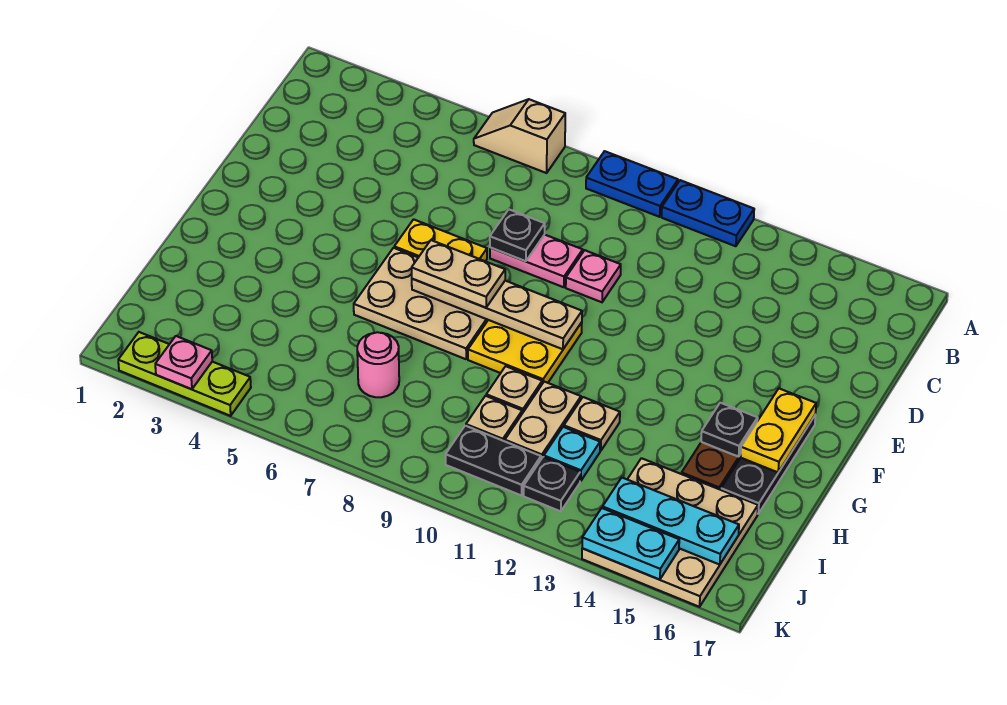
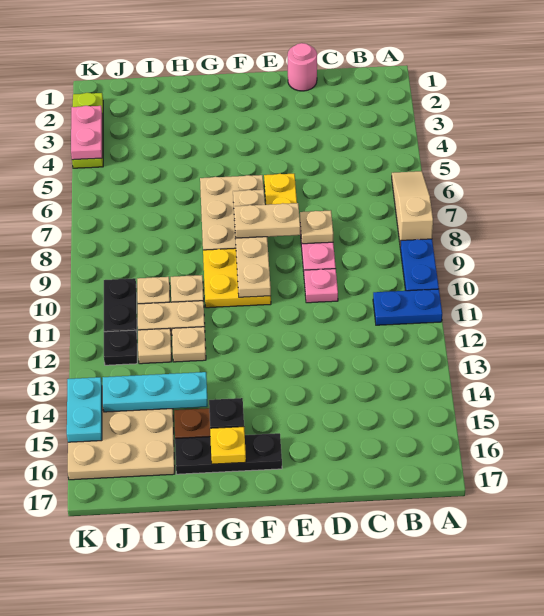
tan slope A6:A7 level 1 top 7 -> tan slope A6:A8 level 1 top 8
blue plate A11:A12 level 1 -> blue plate A11:B11 level 1
black plate D8 level 2 -> tan plate D8 level 2
tan plate F7:F8 level 3 -> tan plate E8:F8 level 3
yellow plate F16:G16 level 2 -> yellow plate G16 level 2
pink round brick I7 level 1 -> pink round brick D1 level 1
cyan plate I12 level 1 -> tan plate I12 level 1
cyan plate J14:J16 level 2 -> cyan plate H14:J14 level 2
pink plate K3 level 2 -> pink plate K3:K4 level 2

